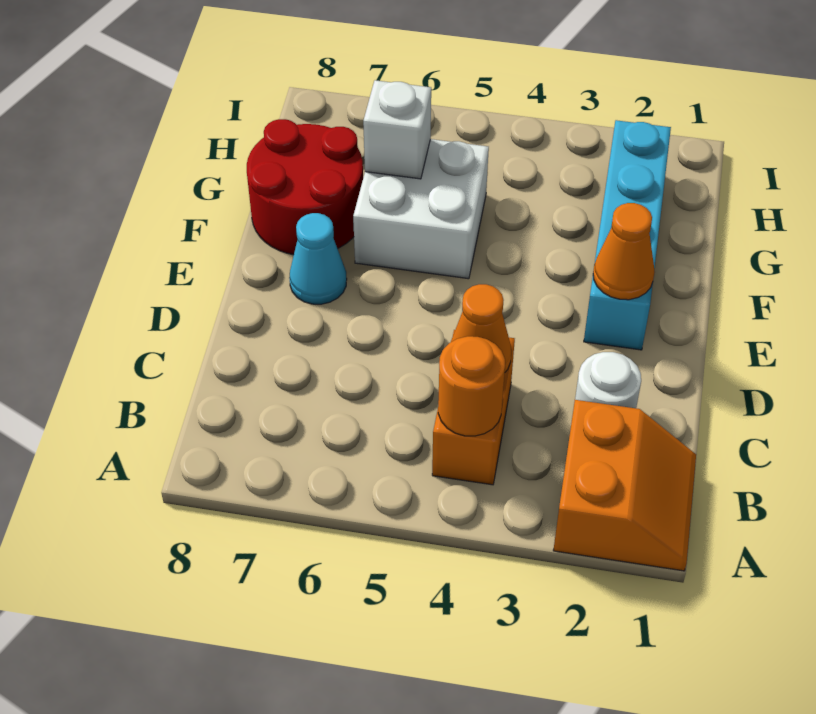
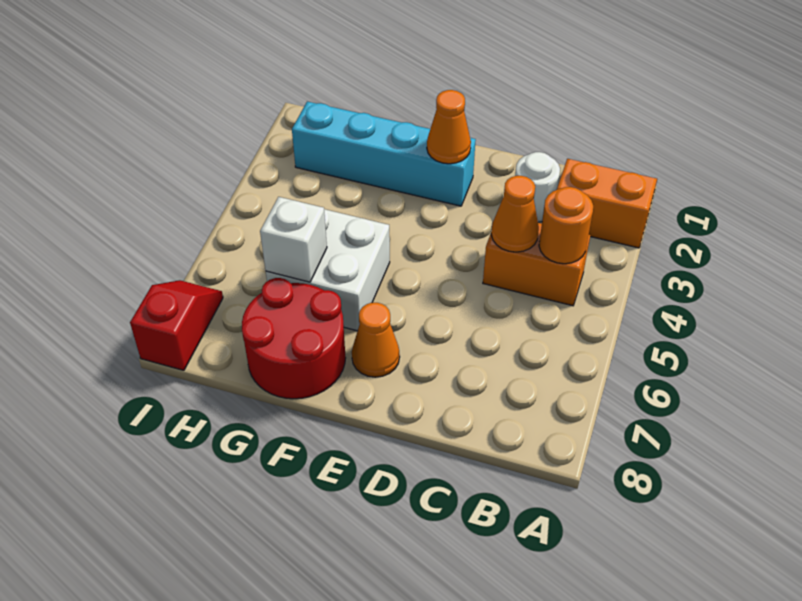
cyan cone E7 level 1 -> orange cone E7 level 1
none -> red slope I7:I8 level 1 top 8

